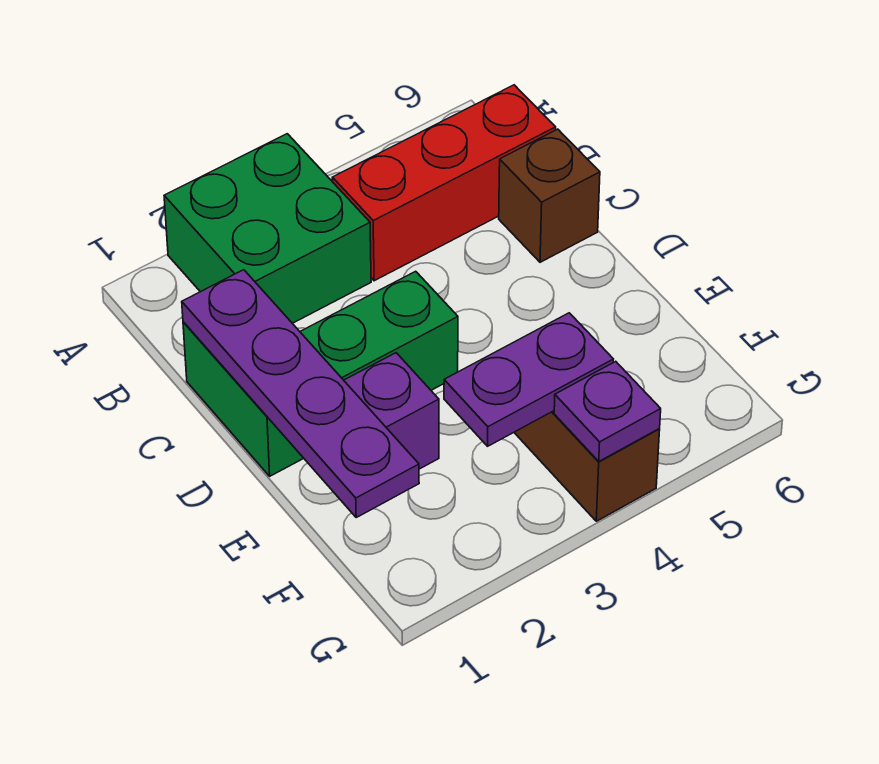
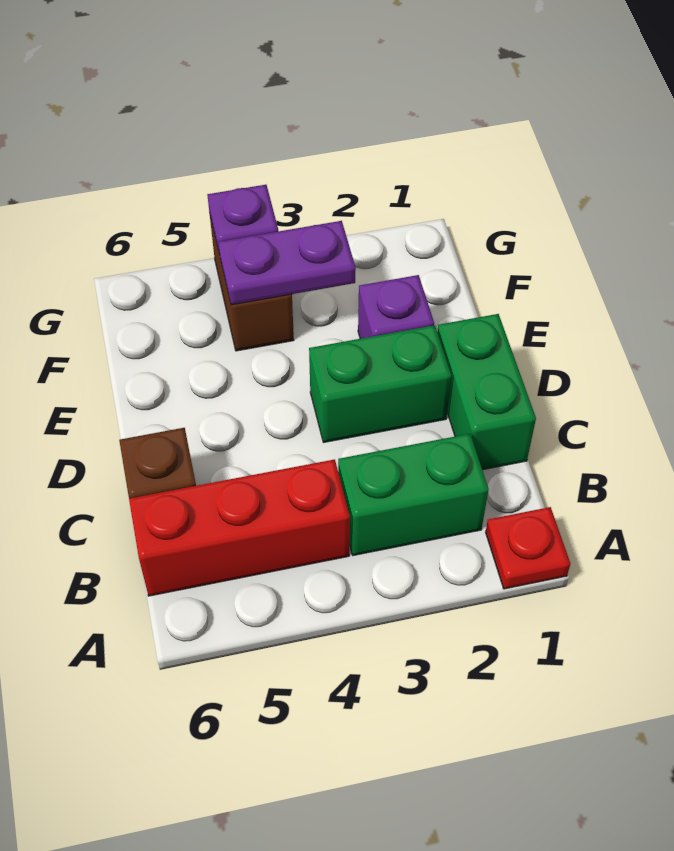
none -> red plate A1 level 1
green brick A2:B3 level 1 -> green brick B2:B3 level 1
purple plate C1:F1 level 2 -> none

